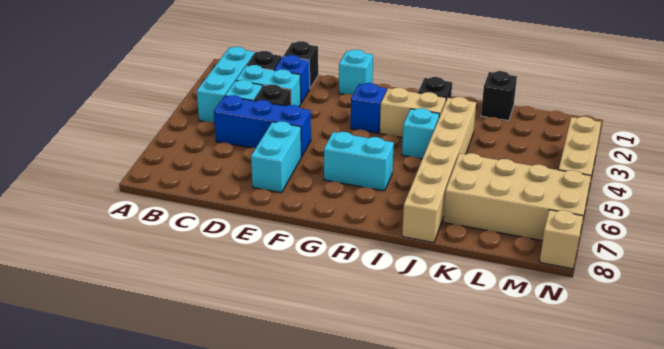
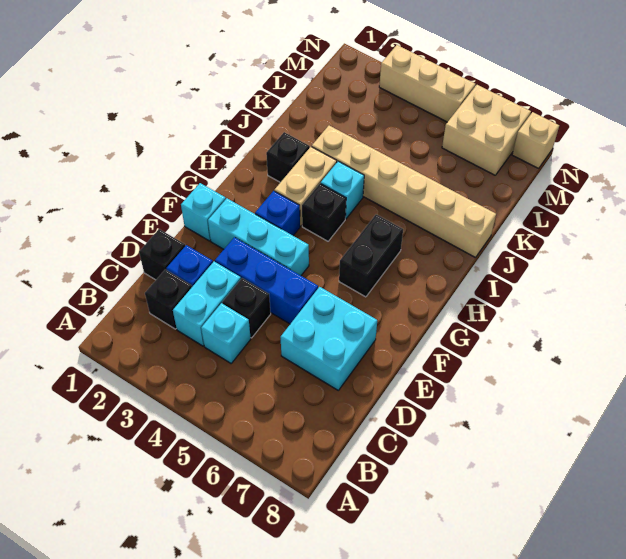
cyan brick B2:B4 level 1 -> cyan brick F2:F4 level 1
blue brick C5:E5 level 1 -> blue brick E3:E5 level 1
cyan brick E6:E7 level 1 -> cyan brick D6:E7 level 1
cyan brick G6:H6 level 1 -> black brick G6:H6 level 1
black brick K1 level 1 -> black brick H4 level 1
tan brick K6:N7 level 1 -> tan brick M6:N7 level 1

